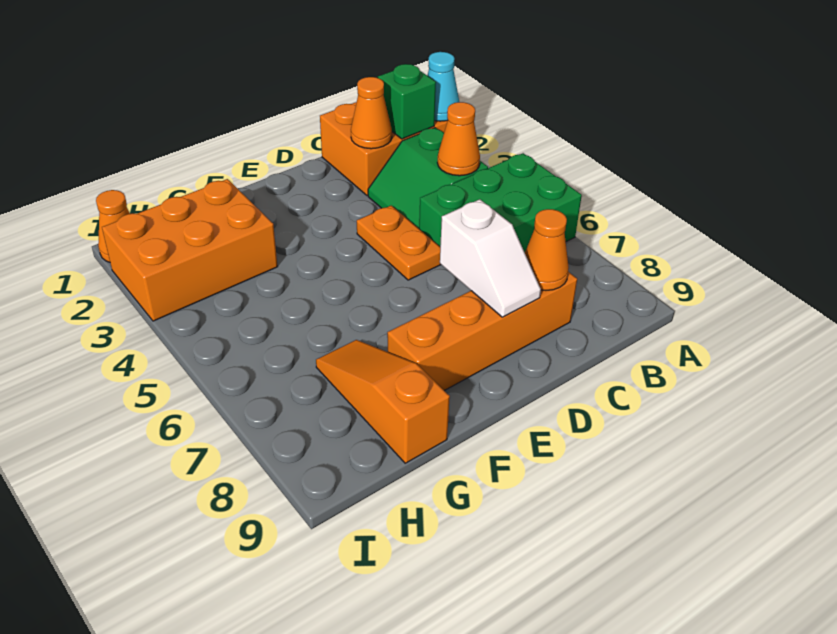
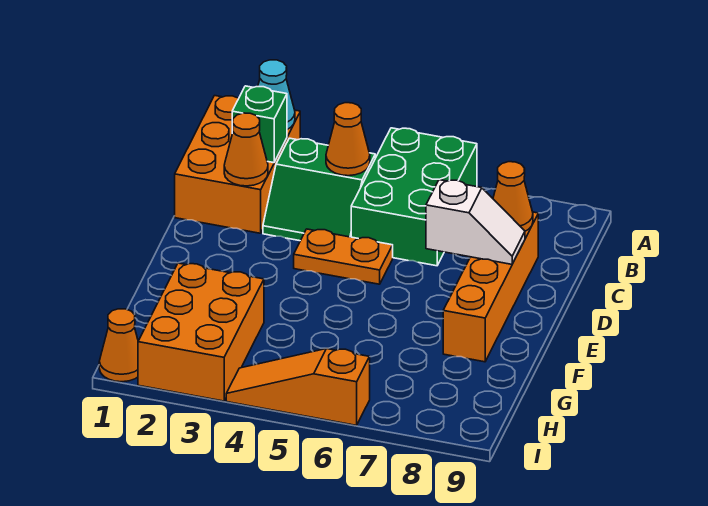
orange slope G7:G9 level 1 top 9 -> orange slope I4:I6 level 1 top 6

